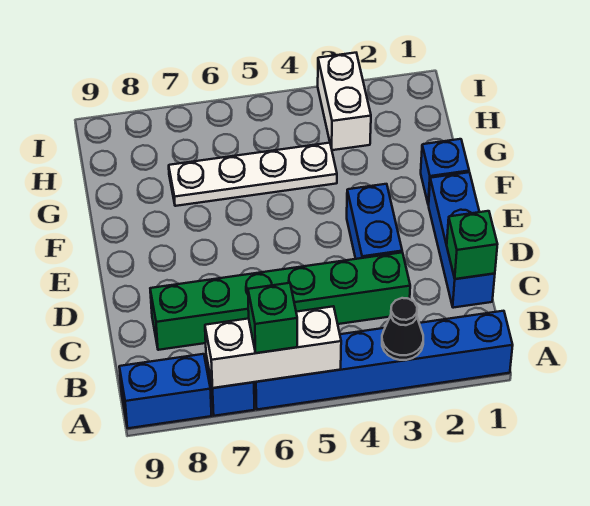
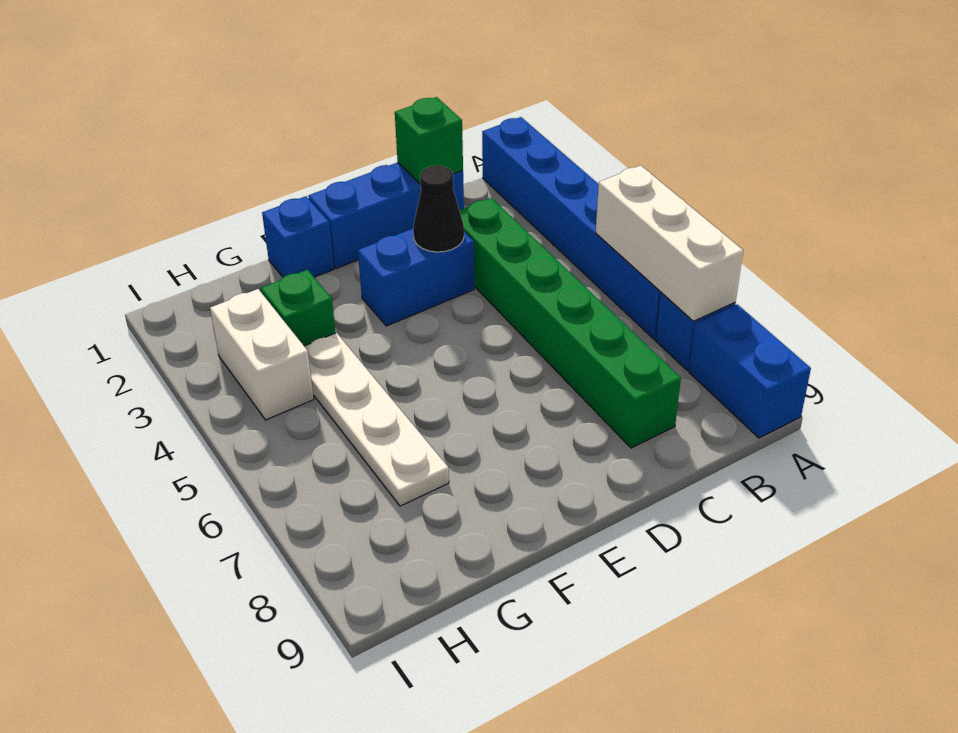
black cone A3 level 2 -> black cone D3 level 2
green brick A6 level 3 -> green brick G3 level 1
white brick H3:I3 level 1 -> white brick H3:H4 level 1

